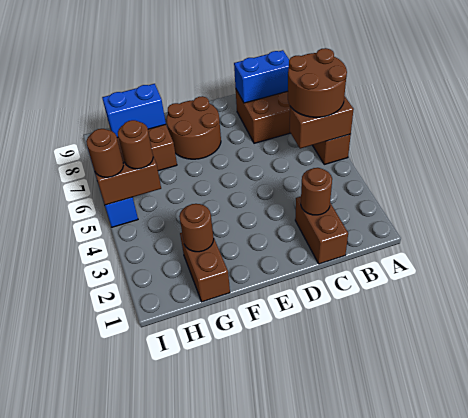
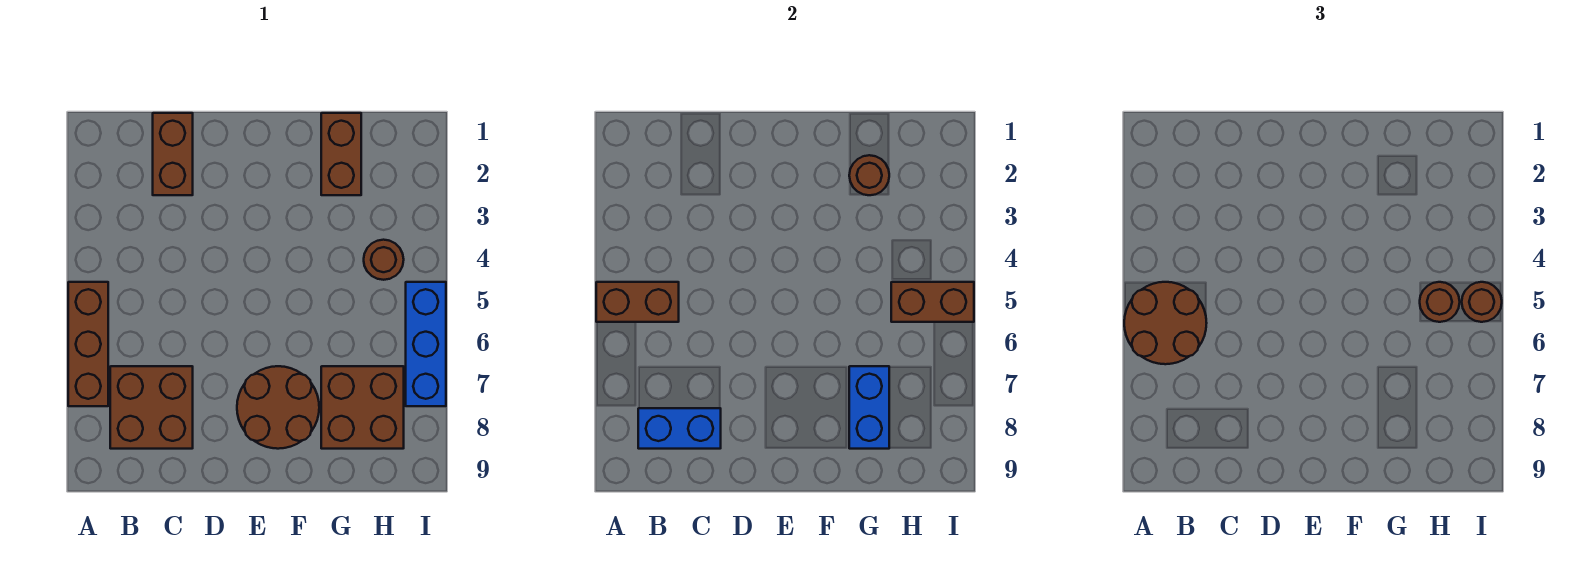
brown round brick C2 level 2 -> brown round brick H4 level 1
blue brick G8:H8 level 2 -> blue brick G7:G8 level 2

